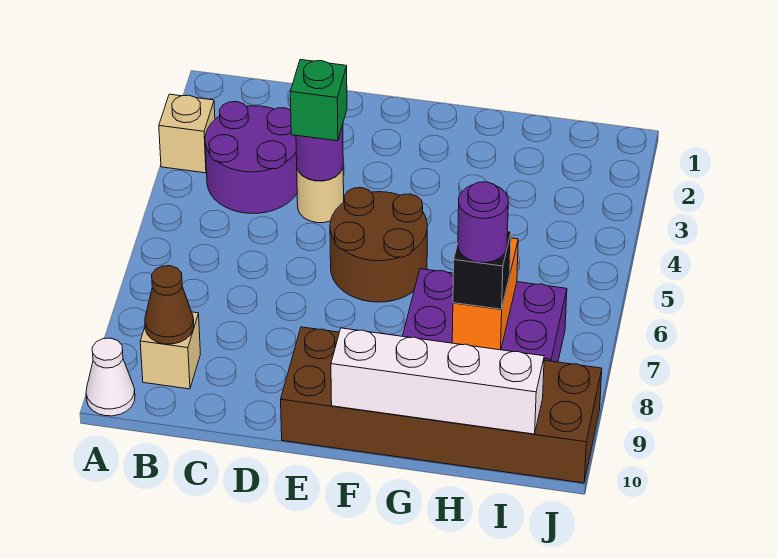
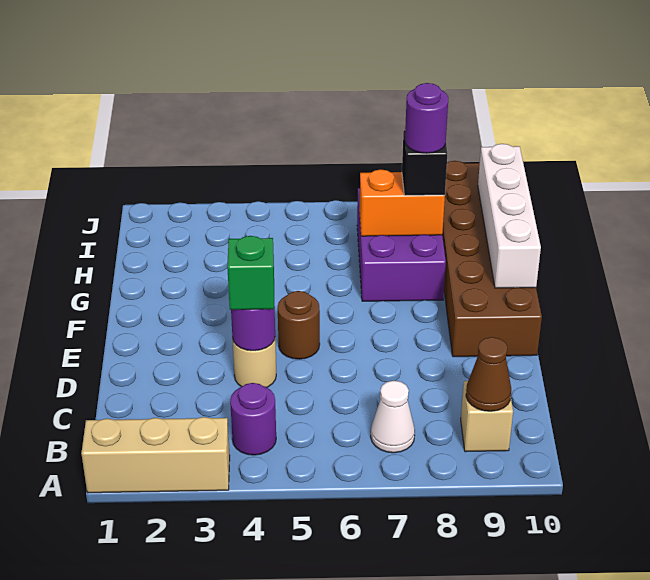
tan brick A3 level 1 -> tan brick A1:A3 level 1
white cone A10 level 1 -> white cone B7 level 1
purple round brick B3:C4 level 1 -> purple round brick B4 level 1
brown round brick E5:F6 level 1 -> brown round brick E5 level 1

